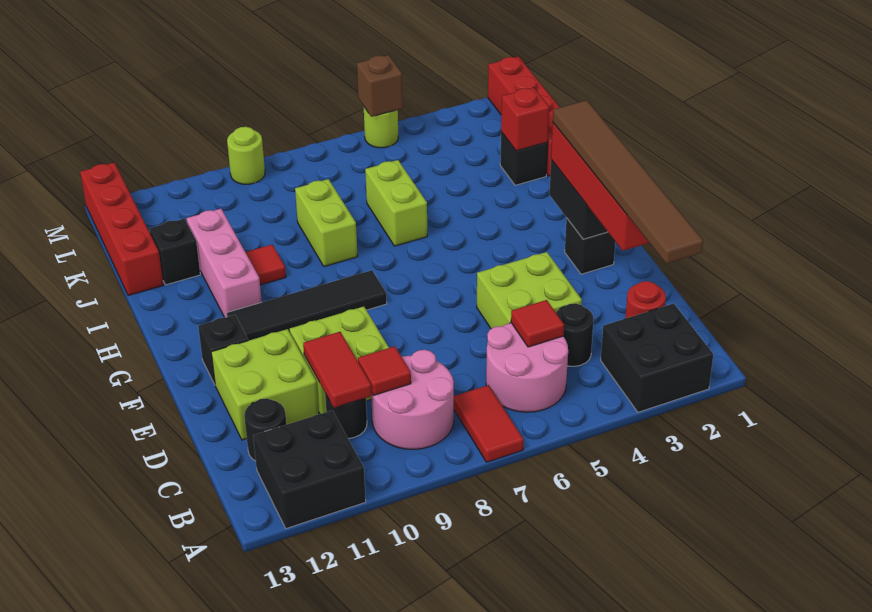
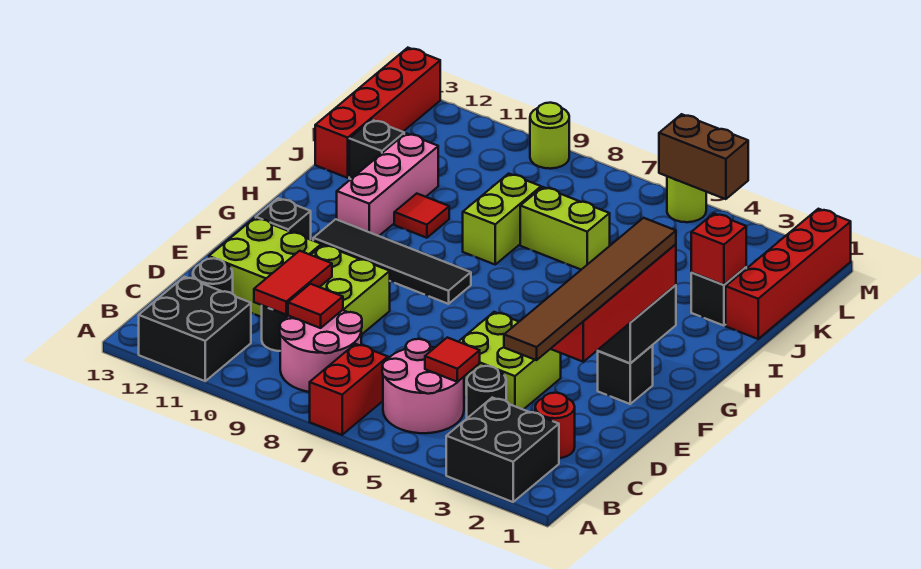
red tile A7:B7 level 1 -> red brick A7:B7 level 1
lime brick I6:J6 level 1 -> lime brick J6:J7 level 1
brown brick M5 level 2 -> brown brick M4:M5 level 2

